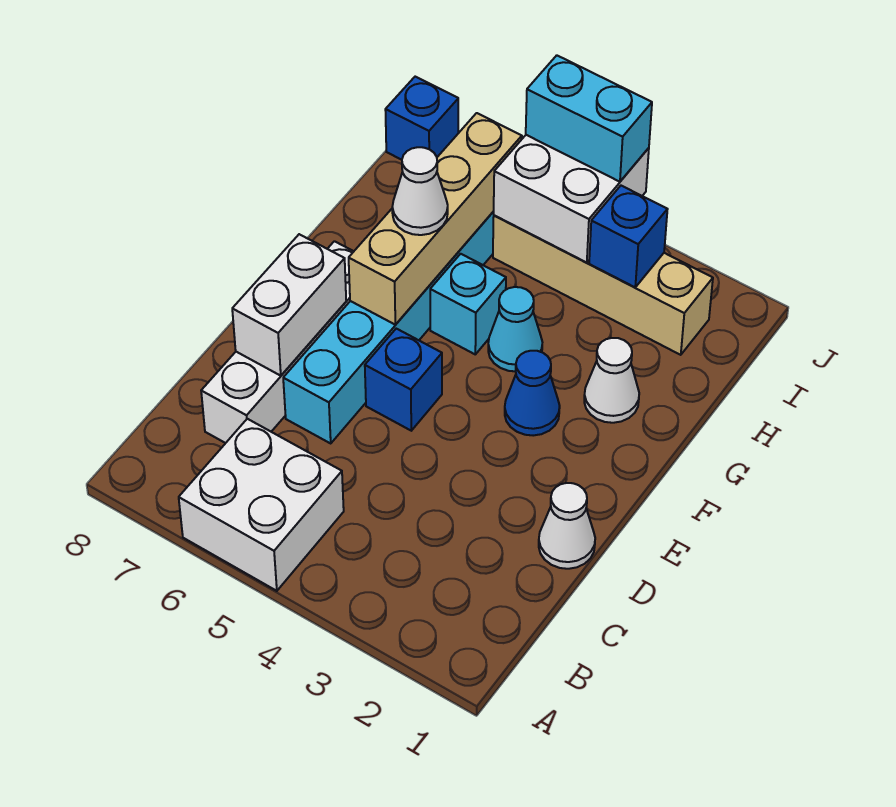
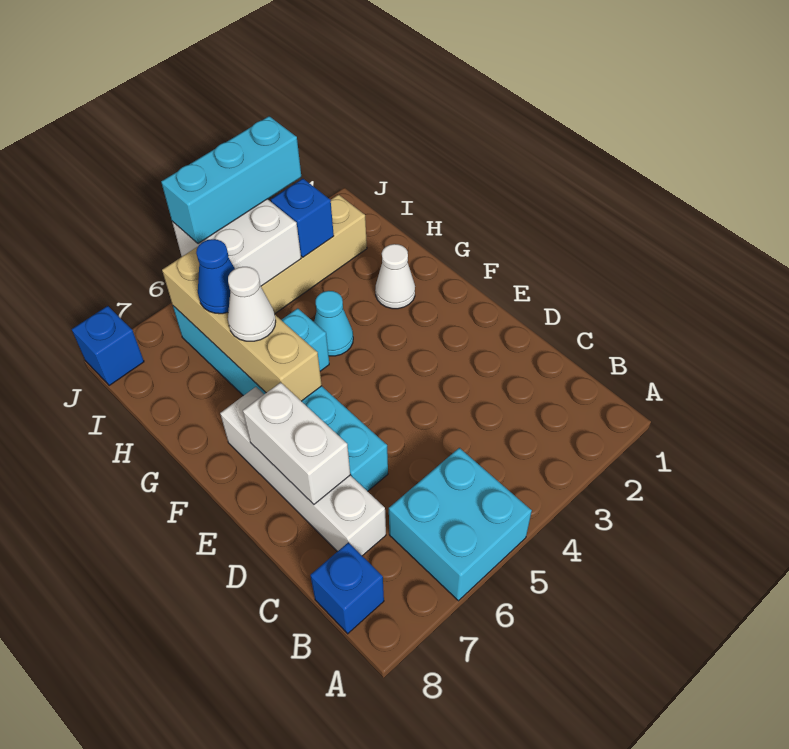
white brick A5:B6 level 1 -> cyan brick A5:B6 level 1
white cone D1 level 1 -> none
blue brick E5 level 1 -> blue brick B8 level 1
blue cone F3 level 1 -> blue cone H6 level 3
cyan brick J4:J5 level 3 -> cyan brick J3:J5 level 3

